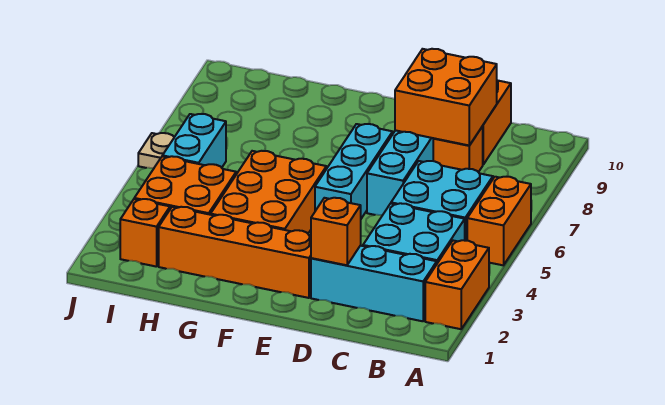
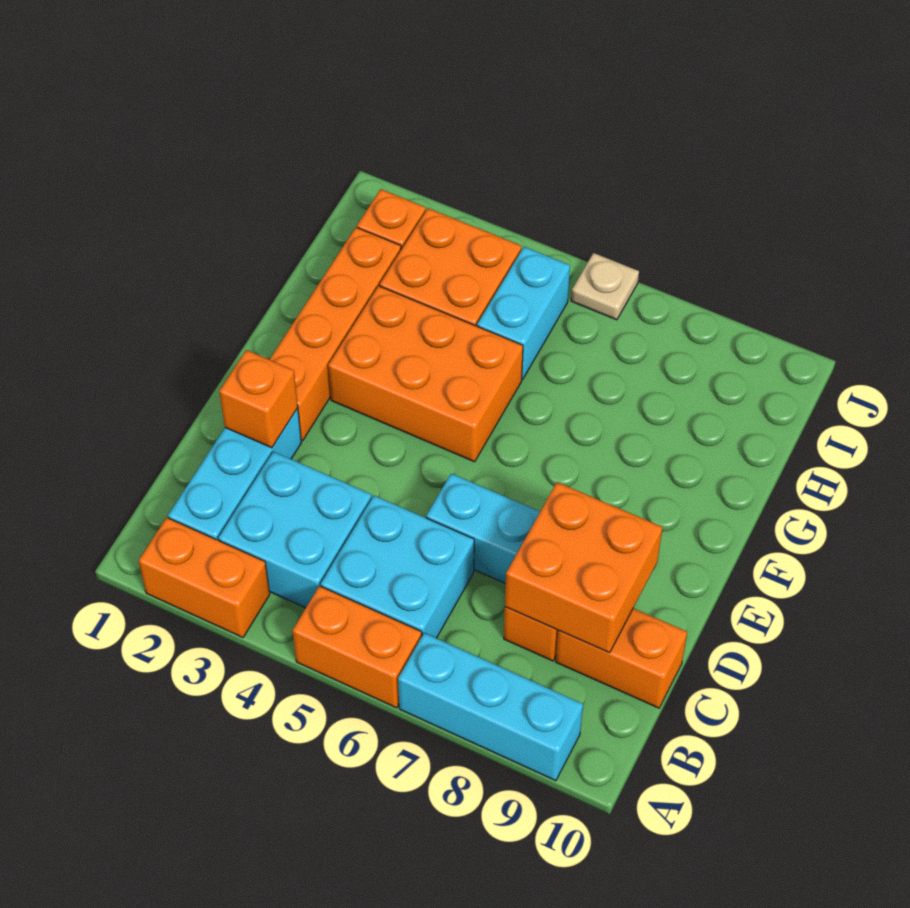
cyan brick E5:E7 level 1 -> cyan brick A7:A9 level 1
cyan brick I5:I6 level 1 -> cyan brick H5:I5 level 1

